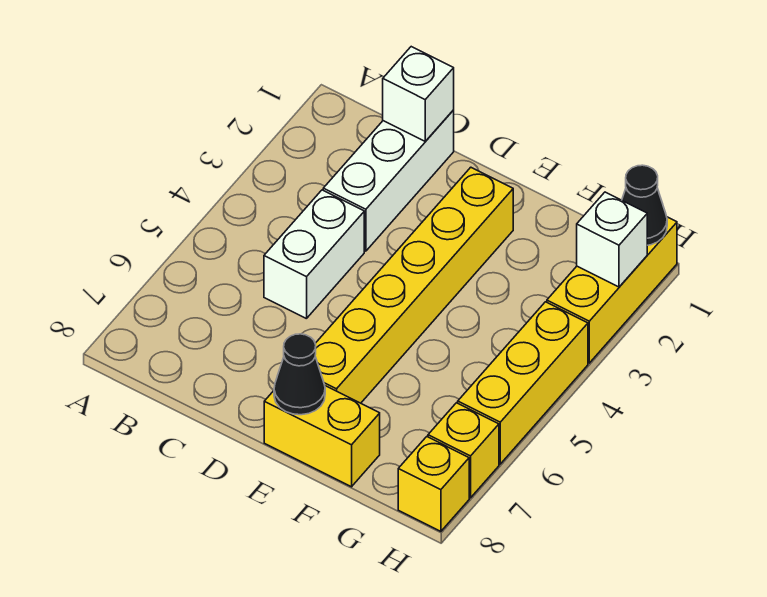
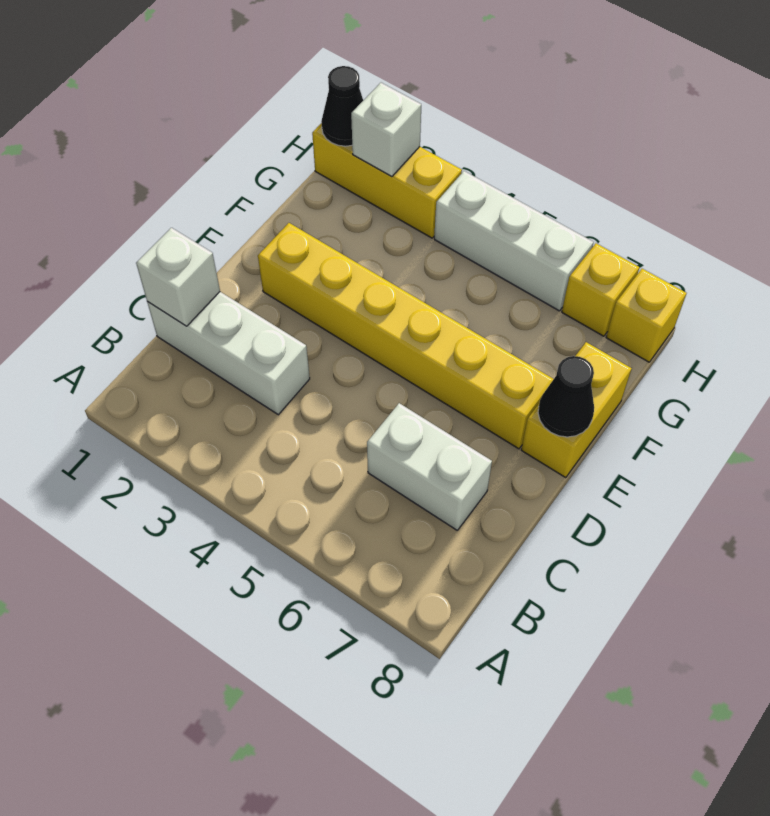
white brick C4:C5 level 1 -> white brick C6:C7 level 1
yellow brick H4:H6 level 1 -> white brick H4:H6 level 1

